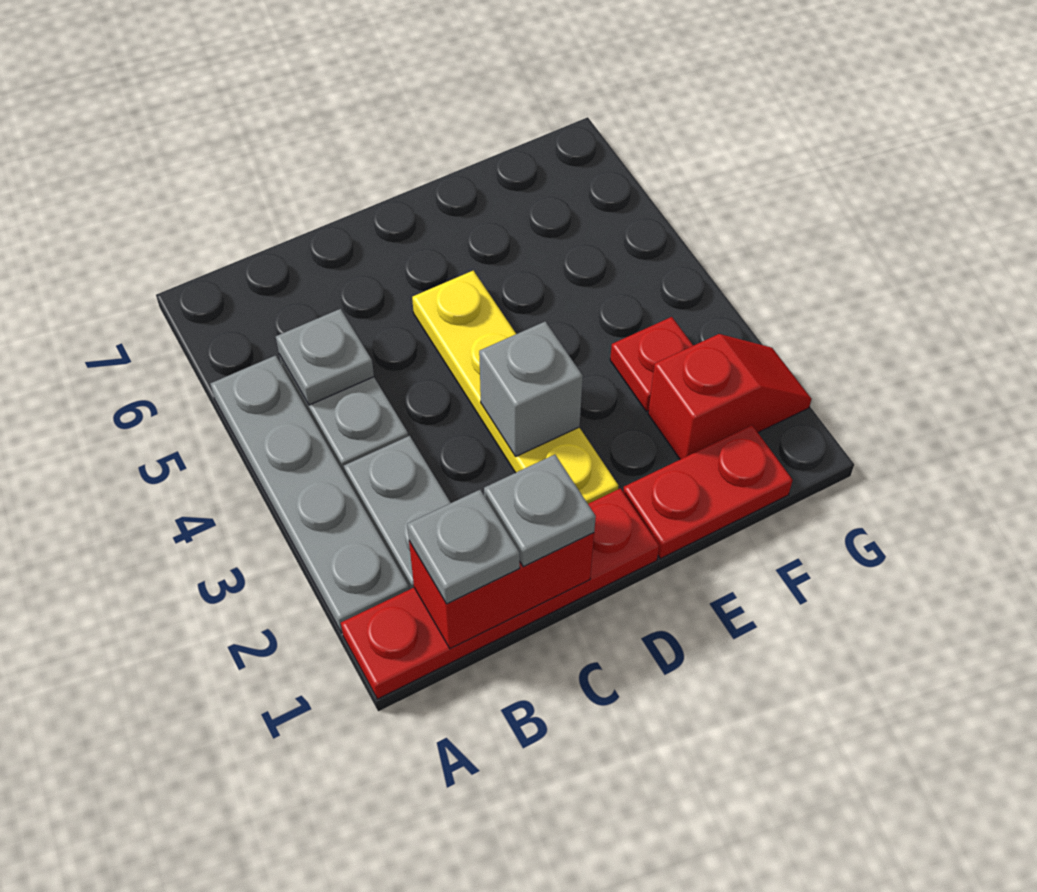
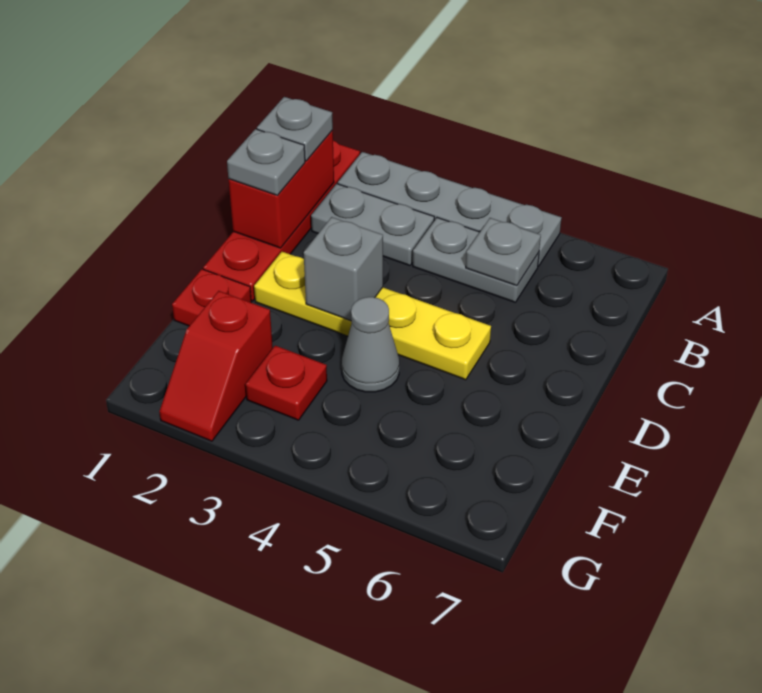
red plate E1:F1 level 1 -> red plate E1 level 1
none -> grey cone E4 level 1

